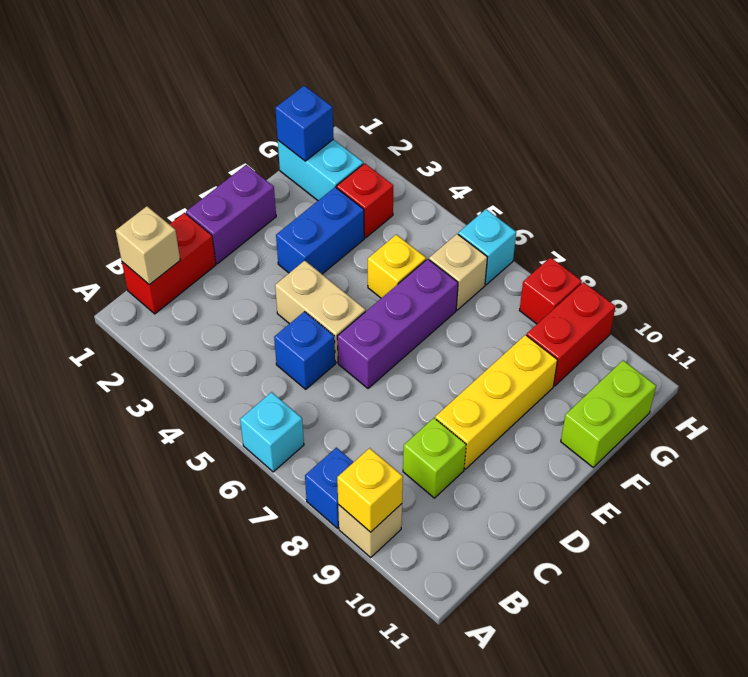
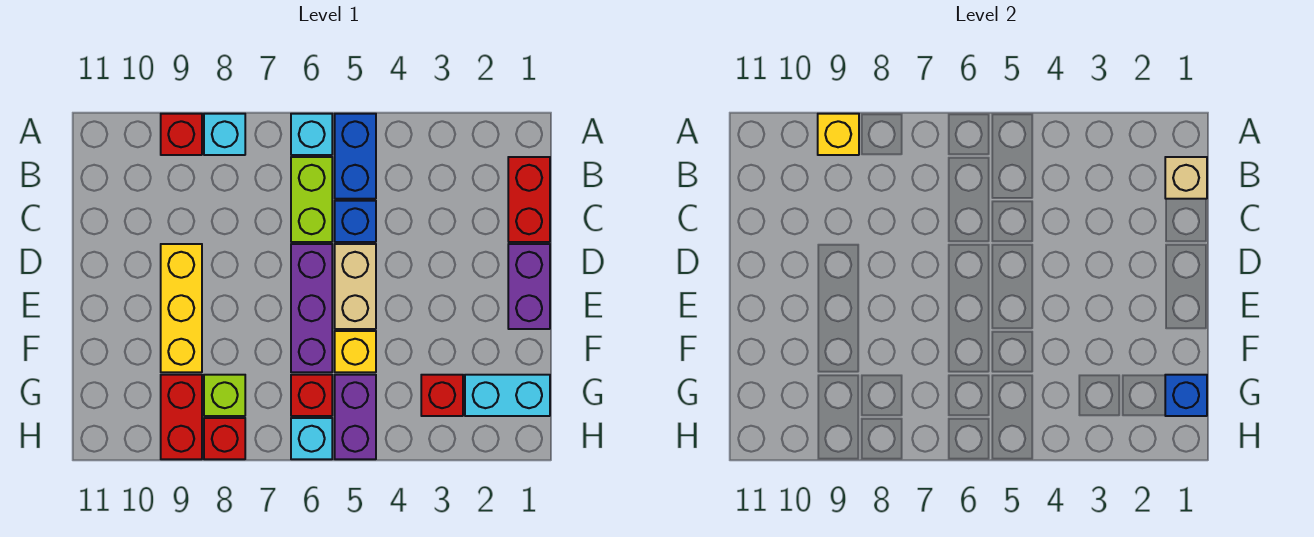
blue brick A8 level 1 -> cyan brick A8 level 1
tan brick A9 level 1 -> red brick A9 level 1
lime brick C9 level 1 -> lime brick G8 level 1
tan brick D4:D5 level 1 -> tan brick D5:E5 level 1
blue brick E3:F3 level 1 -> blue brick A5:B5 level 1
lime brick F11:G11 level 1 -> lime brick B6:C6 level 1
none -> purple brick G5:H5 level 1
tan brick G6 level 1 -> red brick G6 level 1

